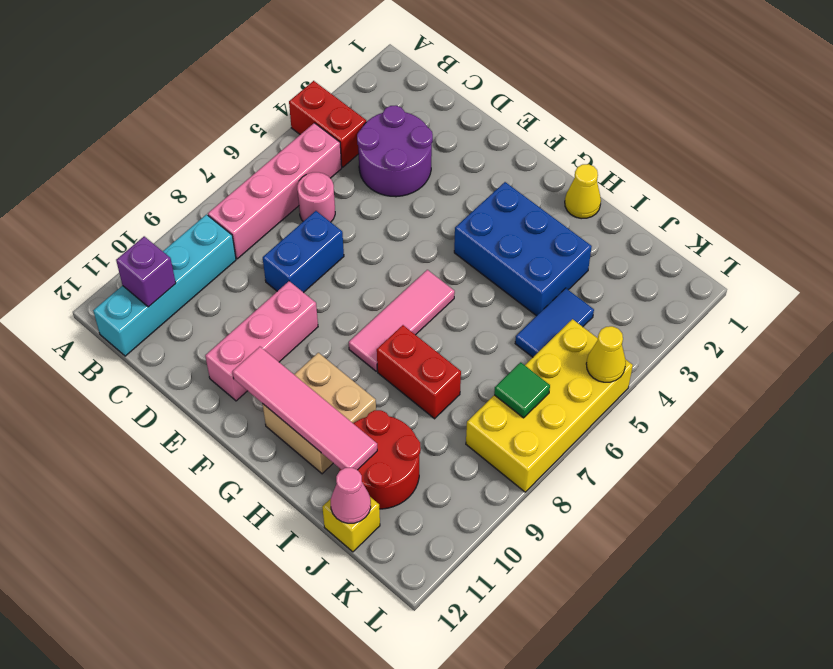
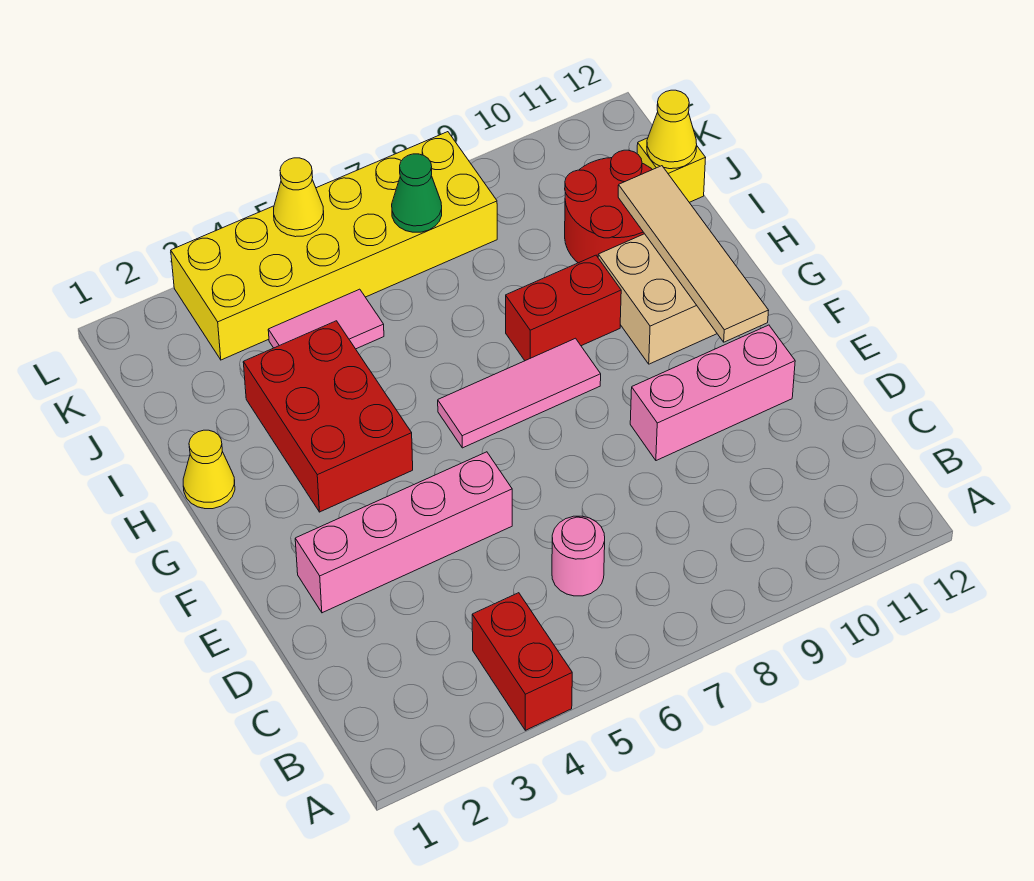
pink brick B5:B8 level 1 -> pink brick E2:E5 level 1
cyan brick B9:B12 level 1 -> none
purple brick B11 level 2 -> none
purple round brick C3:D4 level 1 -> none
blue brick D7:D8 level 1 -> none
pink tile F11:I11 level 2 -> tan tile F11:I11 level 2
blue brick G3:I4 level 1 -> red brick G3:I4 level 1
red brick H8:I8 level 1 -> red brick H8:H9 level 1
blue tile J4:J5 level 1 -> pink tile J4:J5 level 1
pink cone J12 level 2 -> yellow cone J12 level 2
yellow brick K5:L8 level 1 -> yellow brick K3:L8 level 1
green tile K7 level 2 -> green cone K7 level 2

